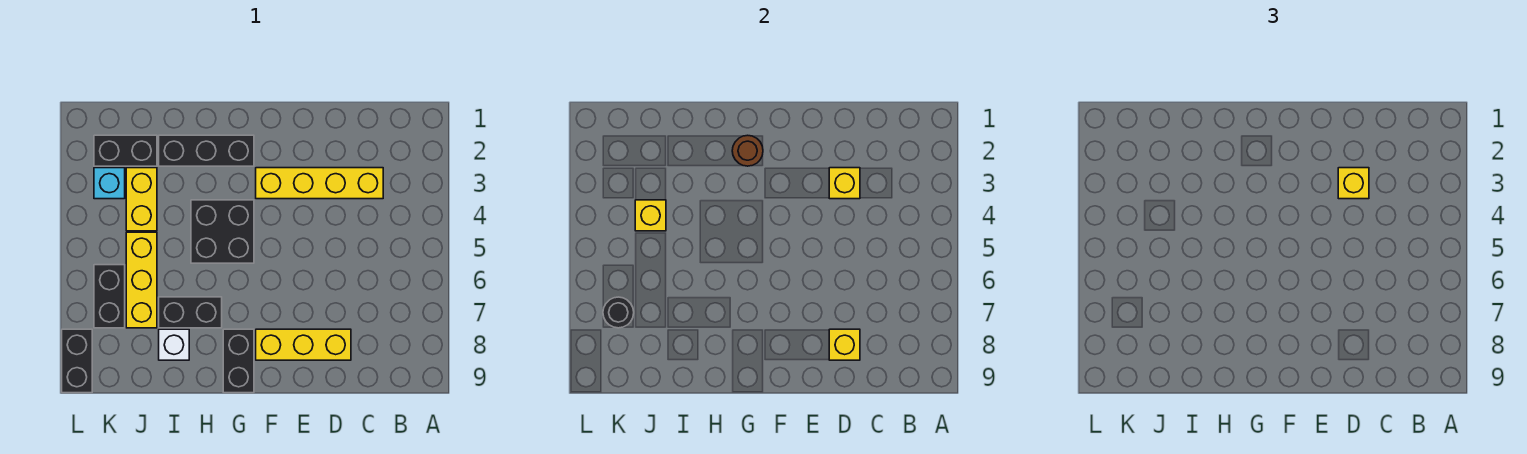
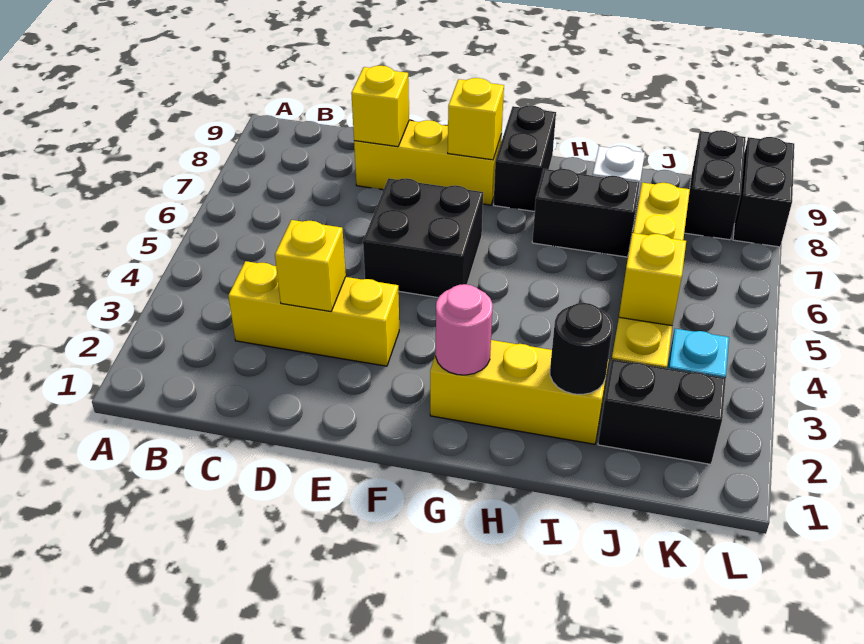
yellow brick C3:F3 level 1 -> yellow brick C3:E3 level 1
yellow brick D3 level 3 -> yellow brick F8 level 2
black brick G2:I2 level 1 -> yellow brick G2:I2 level 1
brown round brick G2 level 2 -> pink round brick G2 level 2
black brick G4:H5 level 1 -> black brick E5:F6 level 1
black brick K6:K7 level 1 -> black brick K8:K9 level 1
black round brick K7 level 2 -> black round brick I2 level 2

